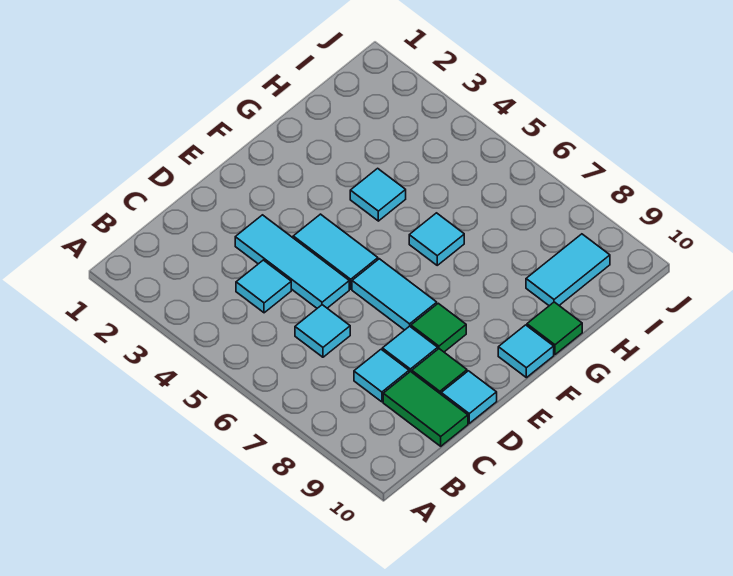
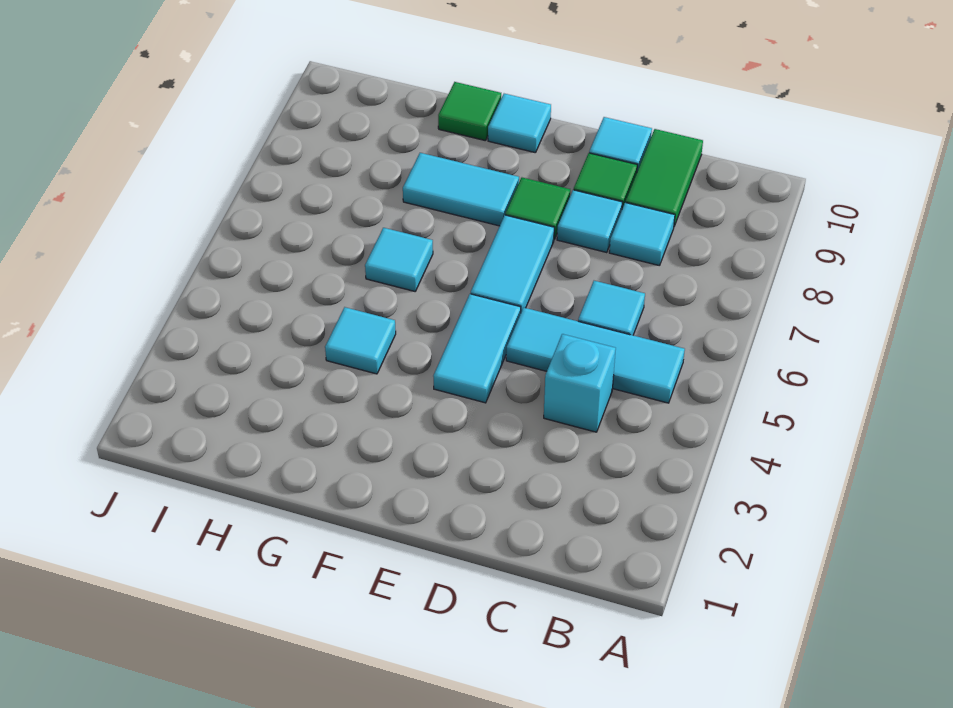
cyan tile C4 level 1 -> cyan brick C4 level 1
cyan tile D3:D5 level 1 -> cyan tile B5:D5 level 1
cyan tile H9:I9 level 1 -> cyan tile F8:G8 level 1

